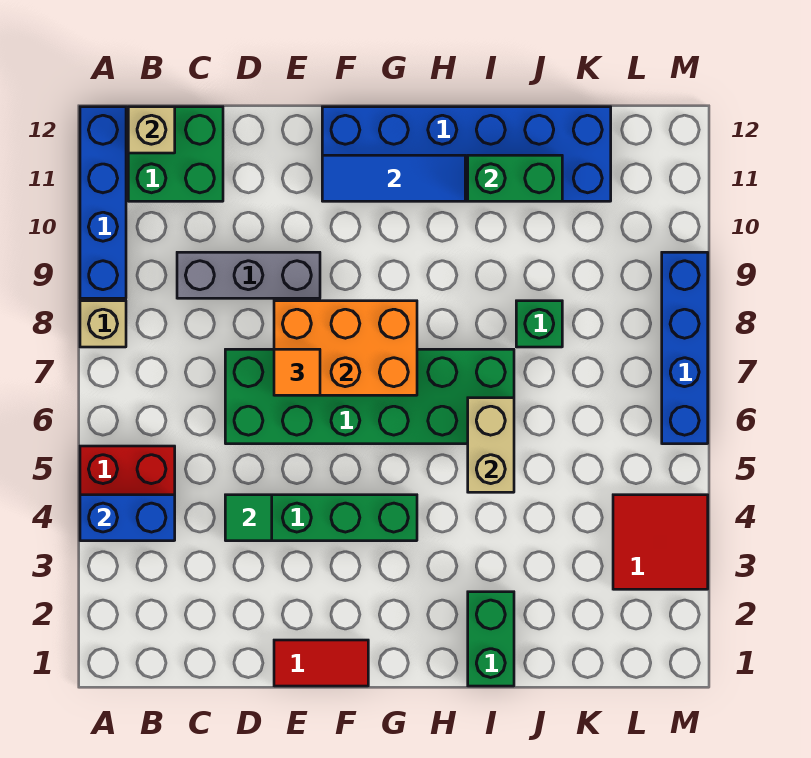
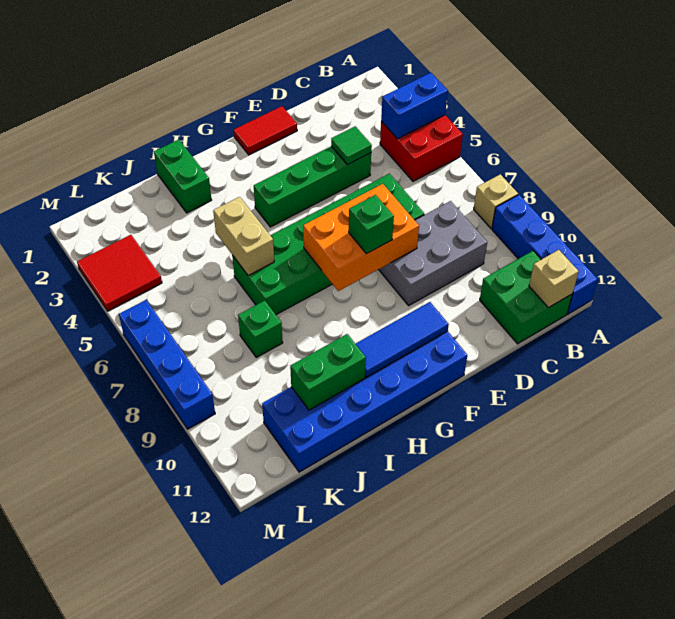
grey brick C9:E9 level 1 -> grey brick C8:E9 level 1
orange tile E7 level 3 -> none
none -> green brick F8 level 3

